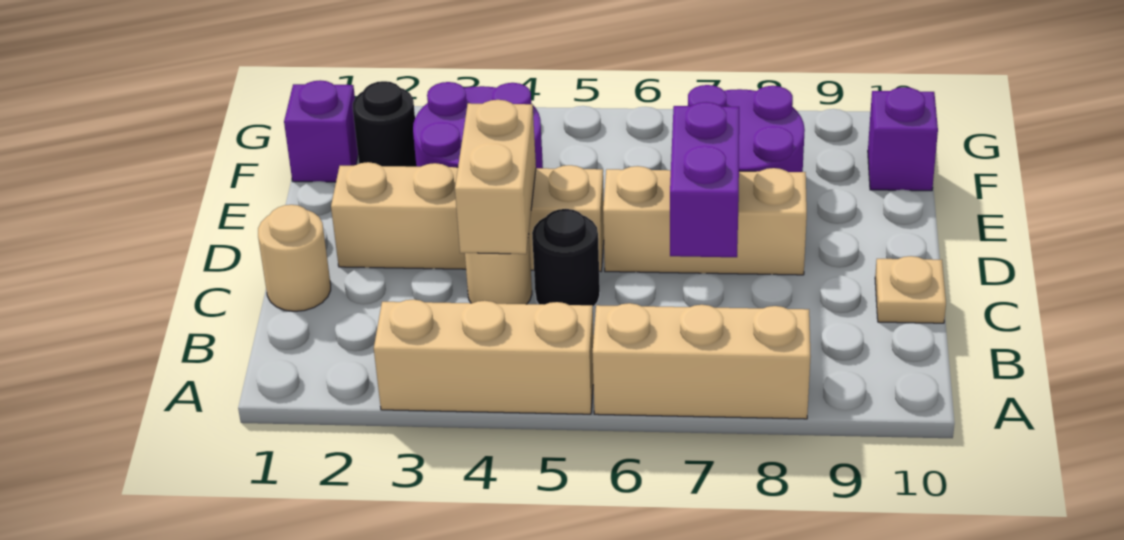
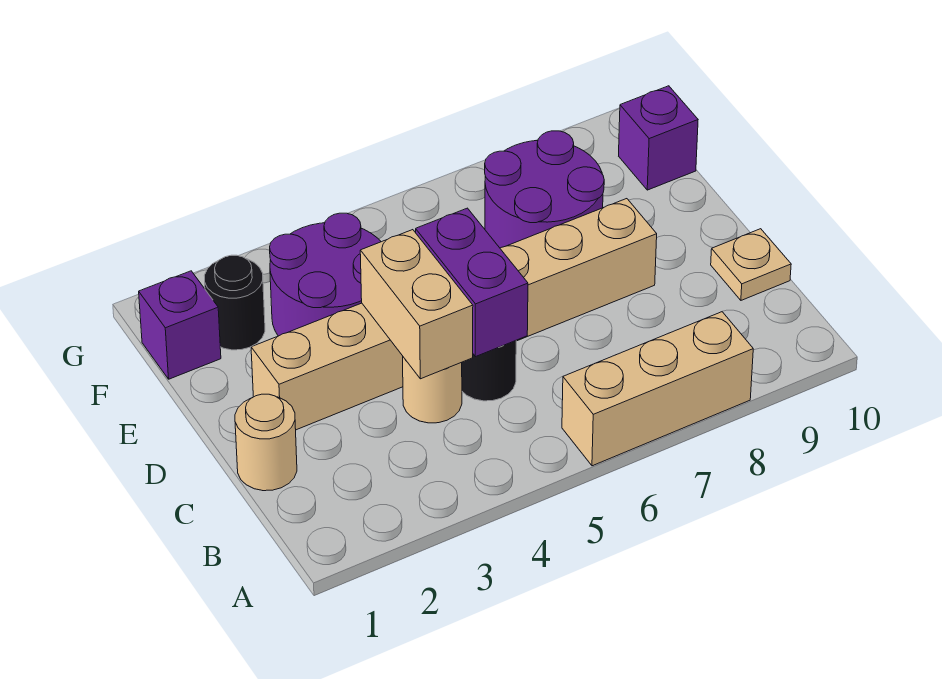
tan brick A3:A5 level 1 -> none
purple brick C7:D7 level 2 -> purple brick C5:D5 level 2

